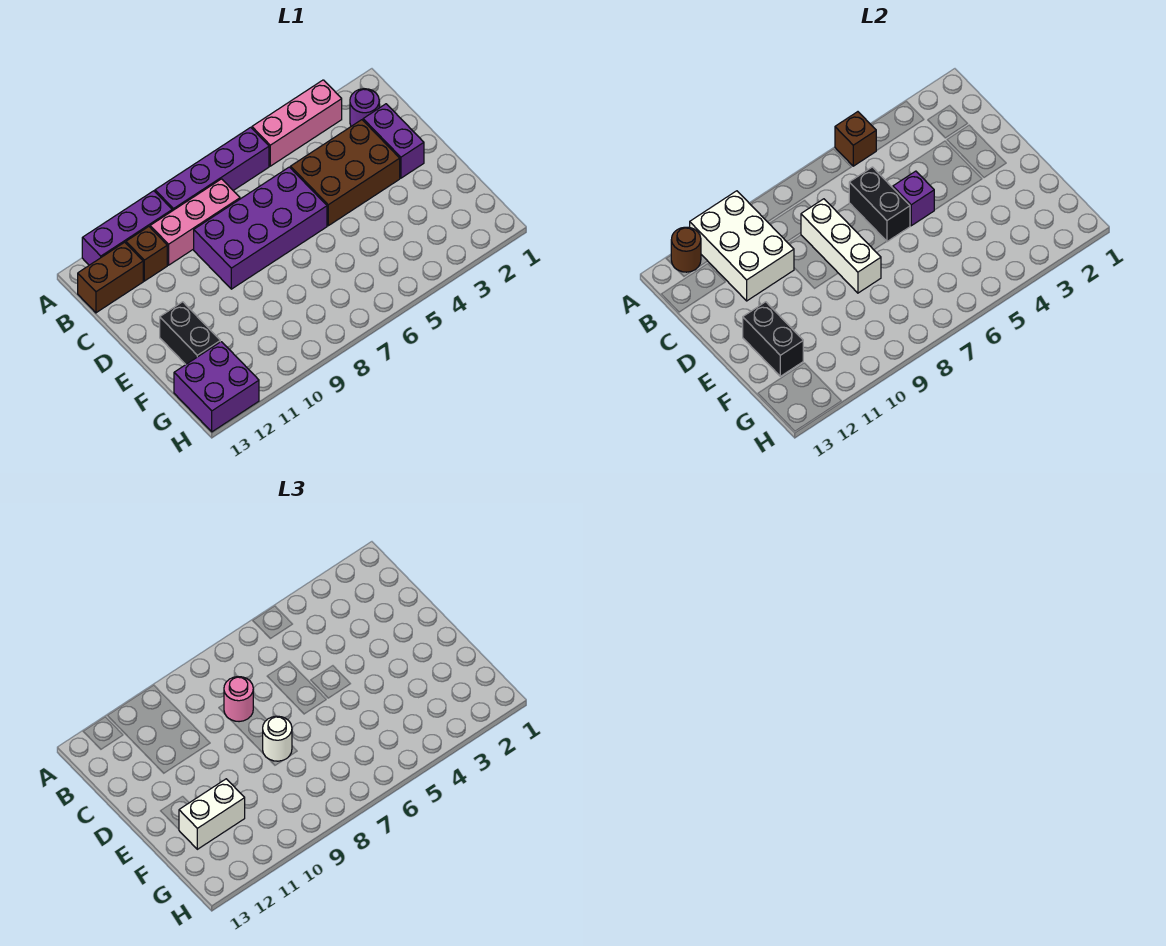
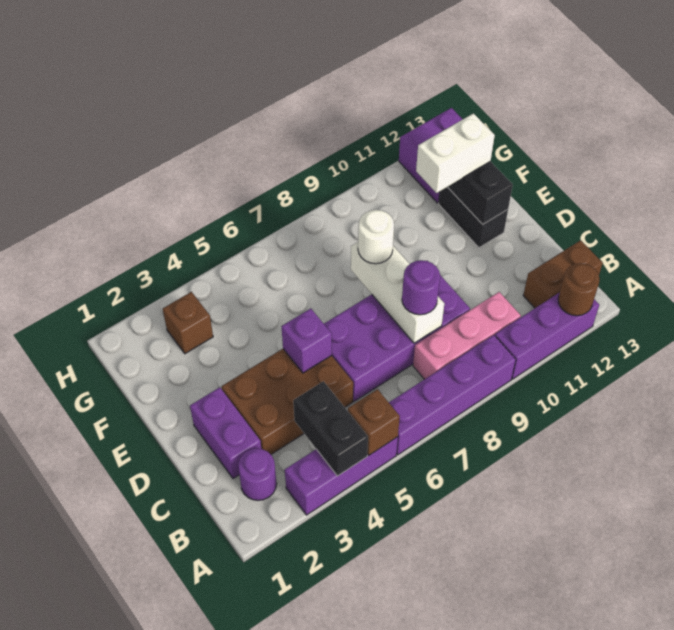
pink brick A3:A5 level 1 -> purple brick A3:A5 level 1
white brick A10:C11 level 2 -> none
brown brick B11 level 1 -> brown brick G3 level 1
black brick C6:D6 level 2 -> black brick A4:B4 level 2
pink round brick C8 level 3 -> purple round brick C8 level 3

